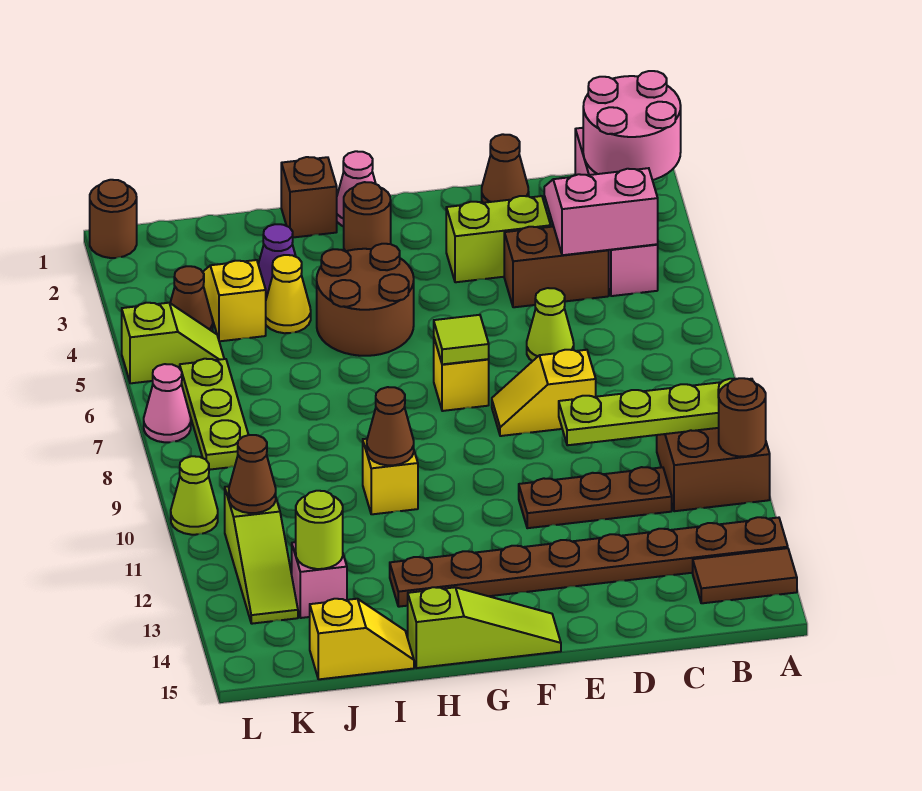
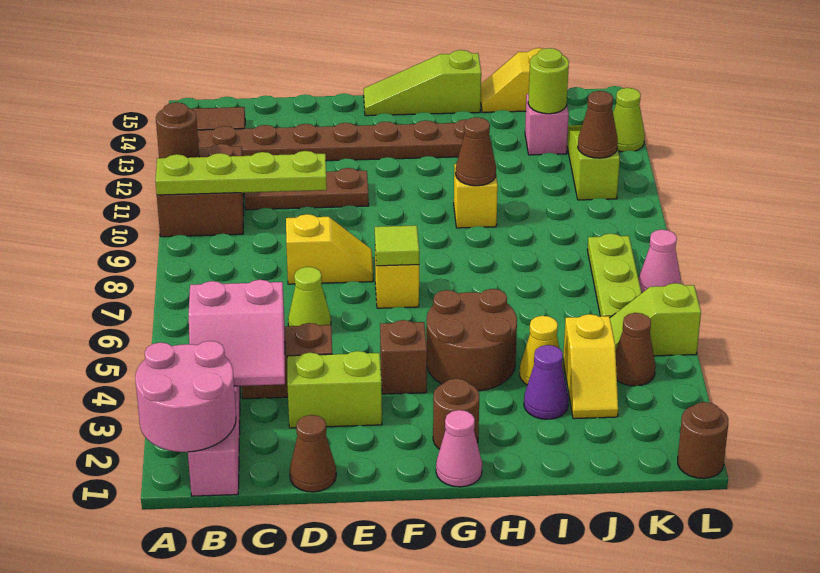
brown brick H1 level 1 -> brown brick F4 level 1
lime cone L10 level 1 -> lime cone L13 level 1

